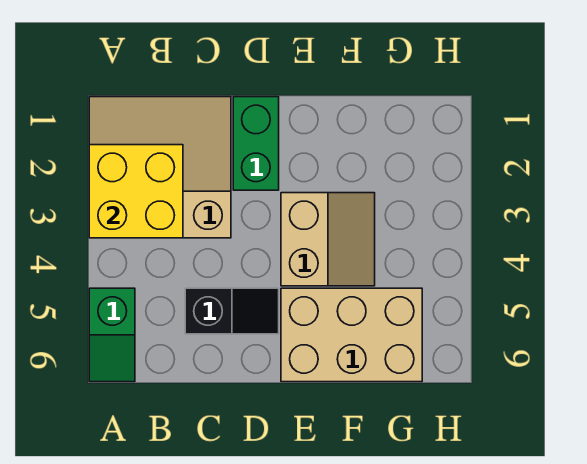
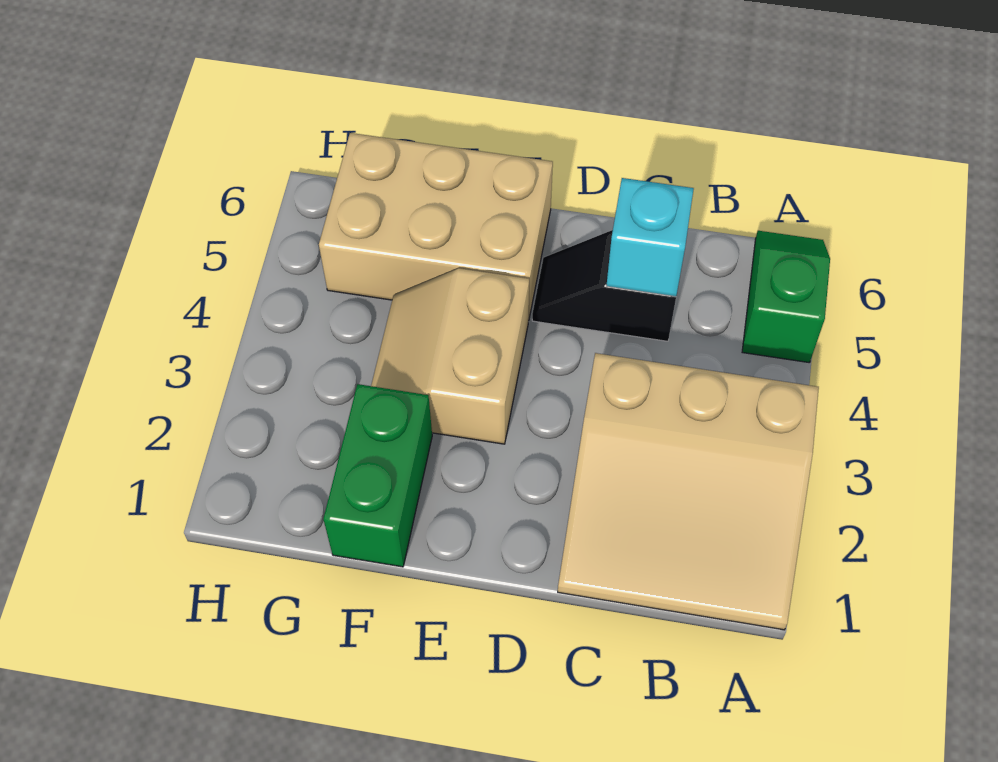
yellow brick A2:B3 level 2 -> none
none -> cyan brick C5 level 2
green brick D1:D2 level 1 -> green brick F1:F2 level 1

